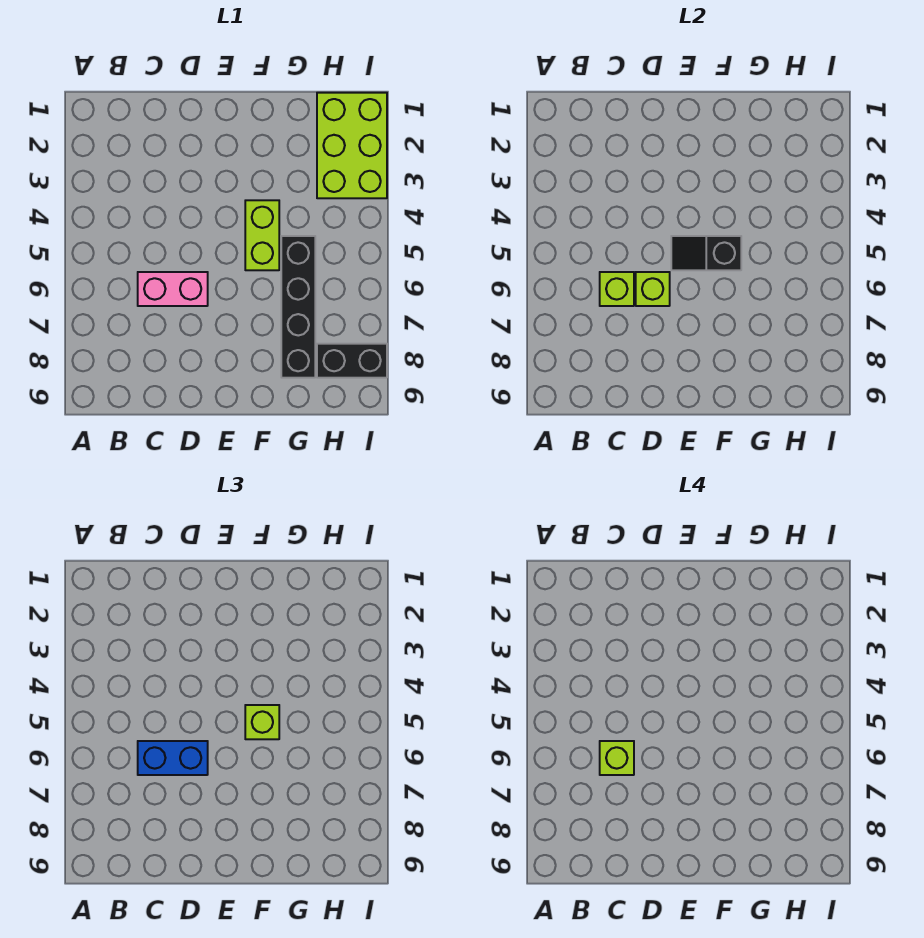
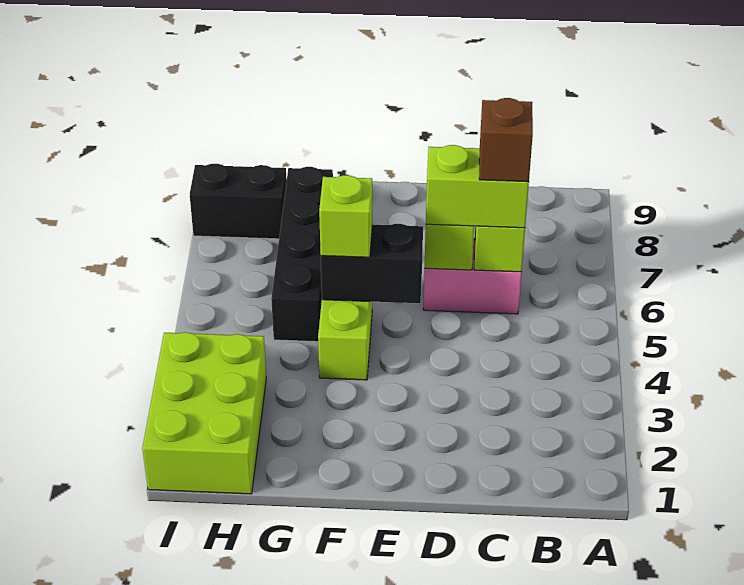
blue brick C6:D6 level 3 -> lime brick C6:D6 level 3
lime brick C6 level 4 -> brown brick C6 level 4
black slope E5:F5 level 2 top F -> black brick E5:F5 level 2

